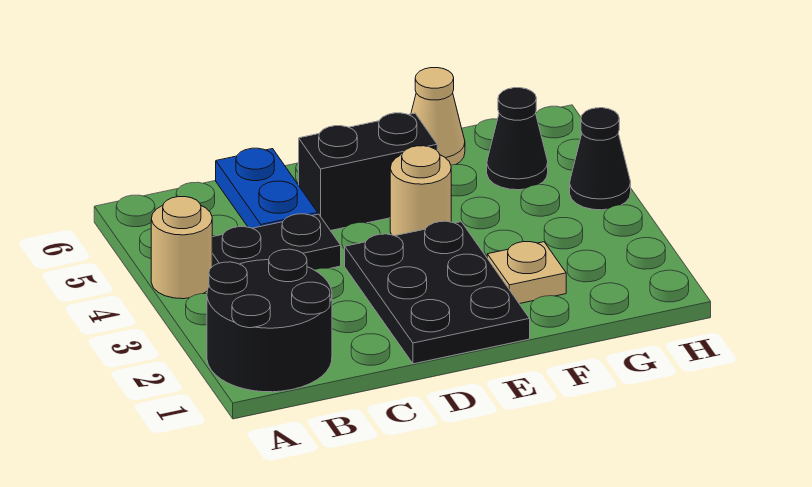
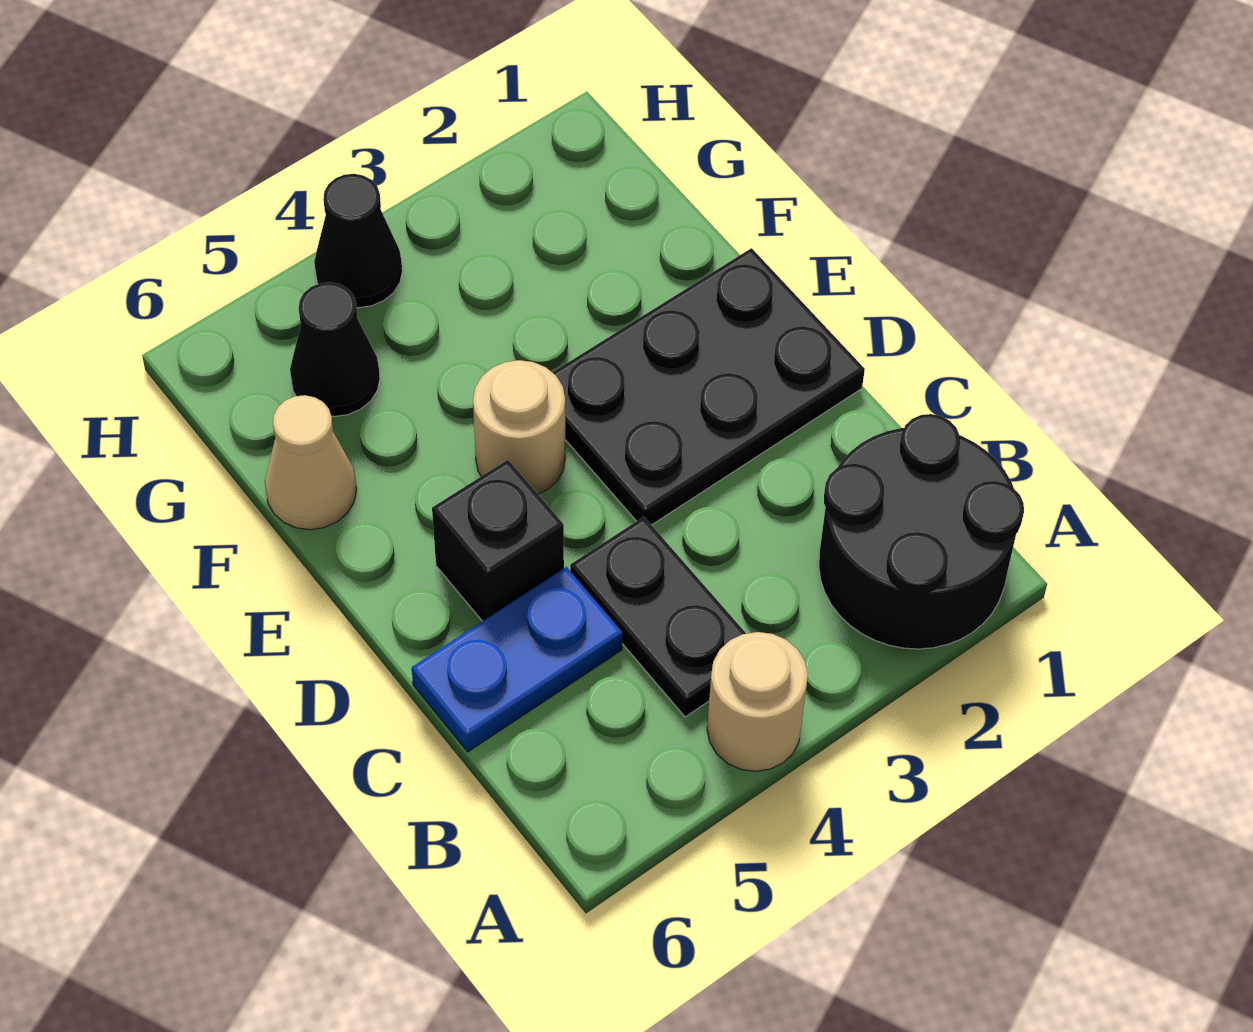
black brick D5:E5 level 1 -> black brick D5 level 1
tan plate F2 level 1 -> none

